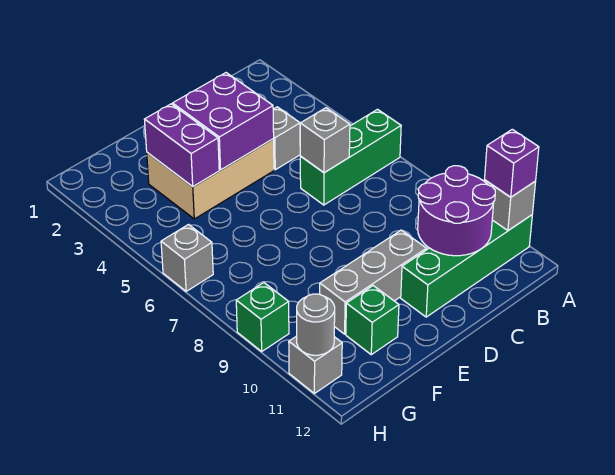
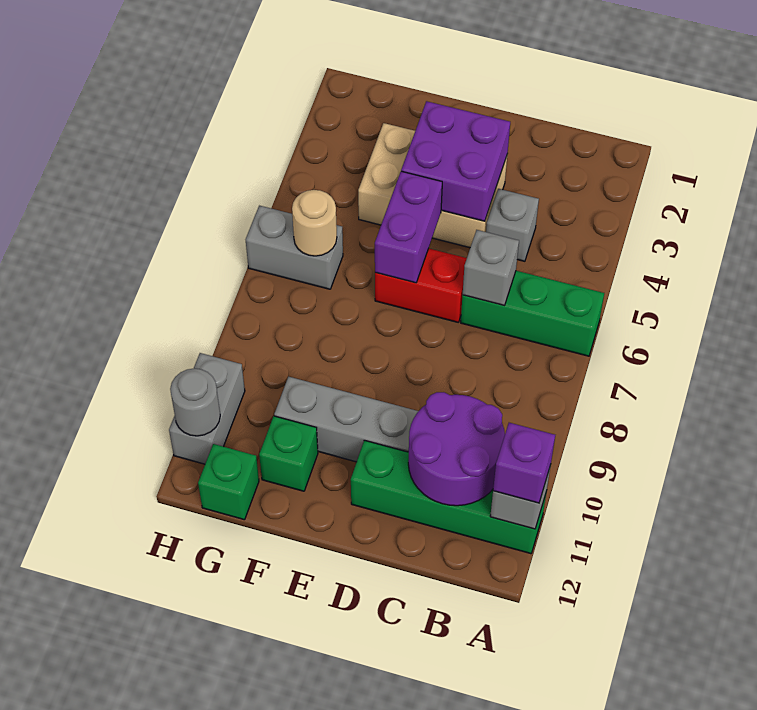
none -> red brick D6:E6 level 1
purple brick F3:F4 level 2 -> purple brick E5:E6 level 2
none -> tan round brick G6 level 2
grey brick H6 level 1 -> grey brick G6:H6 level 1
green brick H9 level 1 -> green brick G12 level 1
grey brick H11 level 1 -> grey brick H10:H11 level 1

